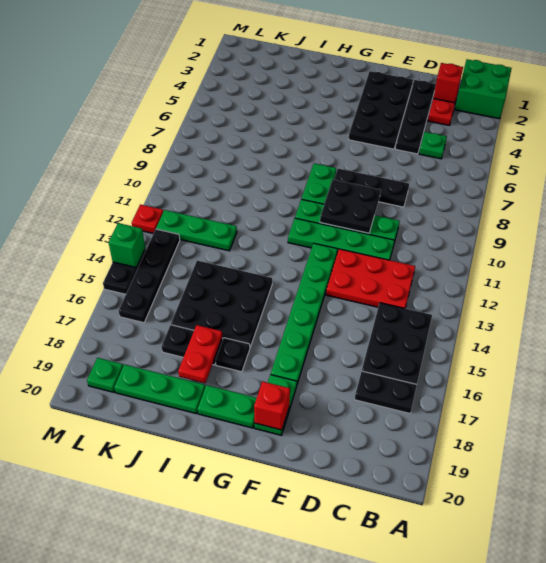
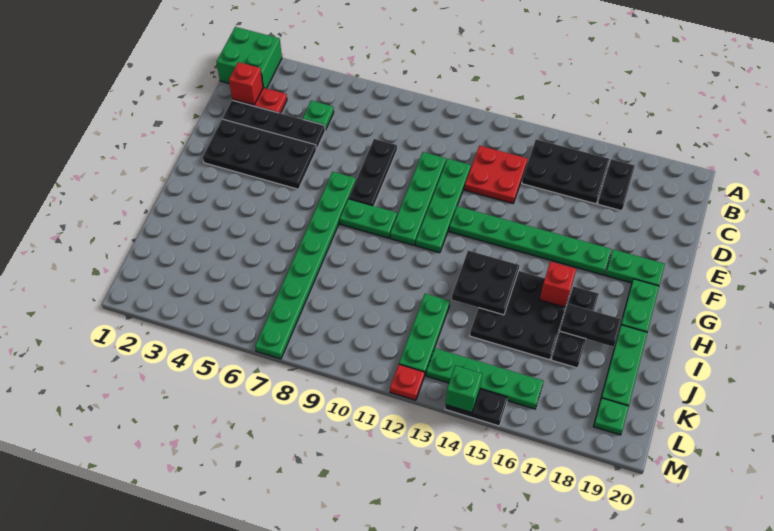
red plate C12:E13 level 1 -> red plate C12:D13 level 1
black plate E9:F10 level 2 -> black plate H13:I14 level 2
none -> green plate F7:M7 level 1
red brick F19 level 2 -> red brick H16 level 2
red plate I17:I18 level 2 -> black plate I17:I18 level 2
black plate L13:L16 level 1 -> green plate L13:L16 level 1

